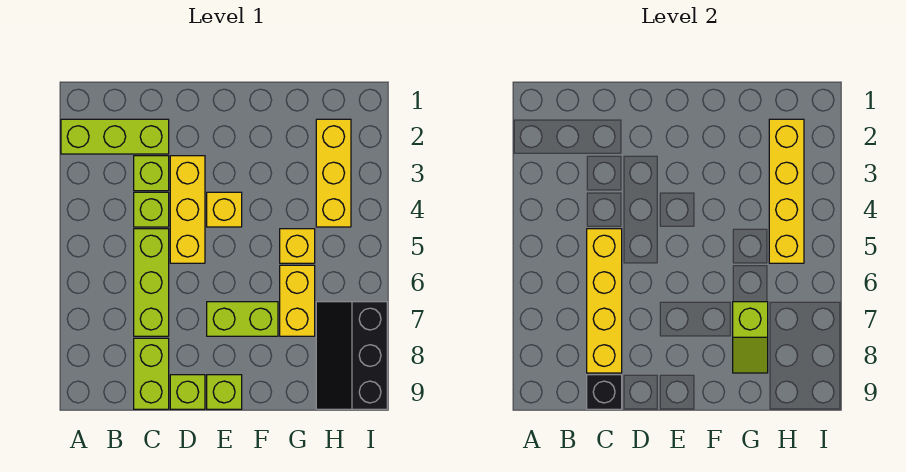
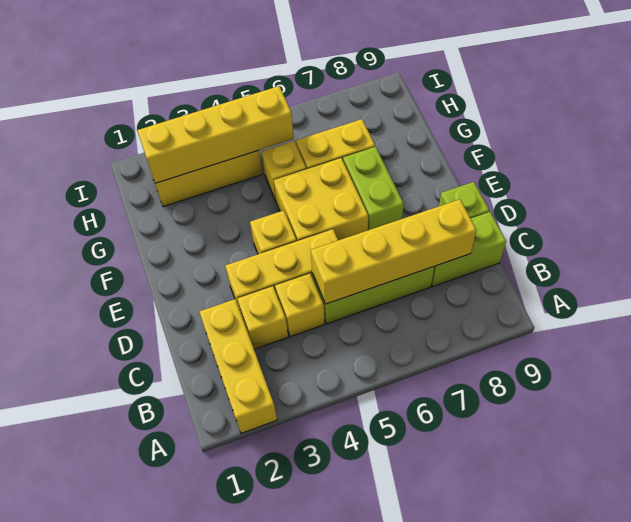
lime brick A2:C2 level 1 -> yellow brick A2:C2 level 1
lime brick C3 level 1 -> yellow brick C3 level 1
lime brick C4 level 1 -> yellow brick C4 level 1
black brick C9 level 2 -> none
none -> yellow brick E5:F6 level 1
lime brick E9 level 1 -> none
lime slope G7:G8 level 2 top 7 -> none
black slope H7:I9 level 1 top I -> none

